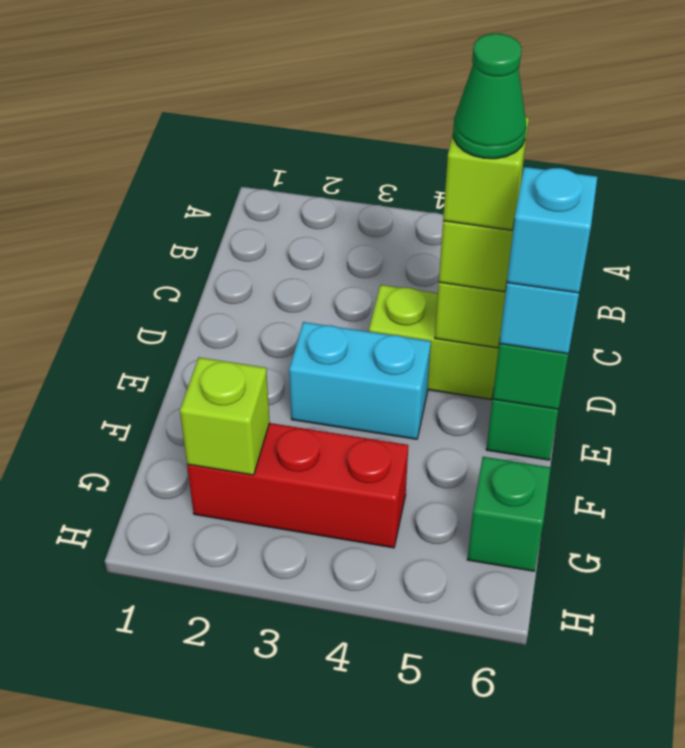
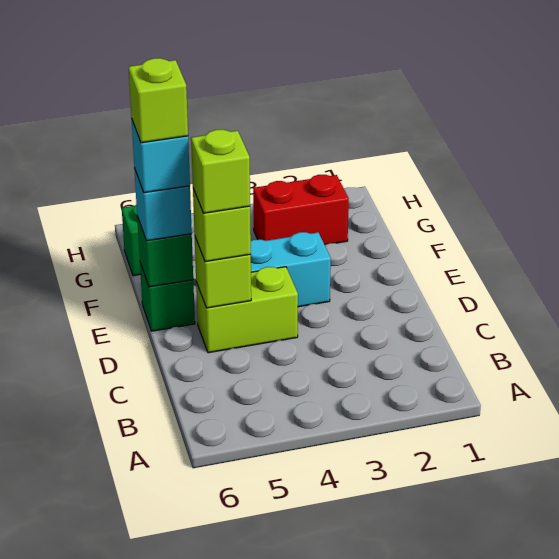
green cone D5 level 5 -> none
red brick G2:G4 level 1 -> red brick G2:G3 level 1
lime brick G2 level 2 -> lime brick E6 level 5

